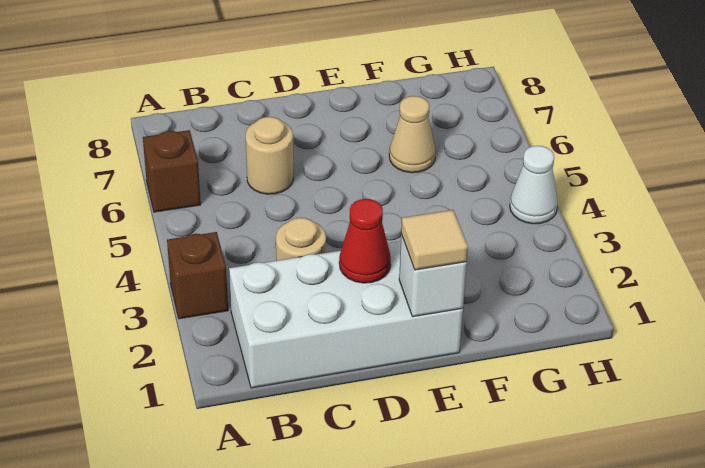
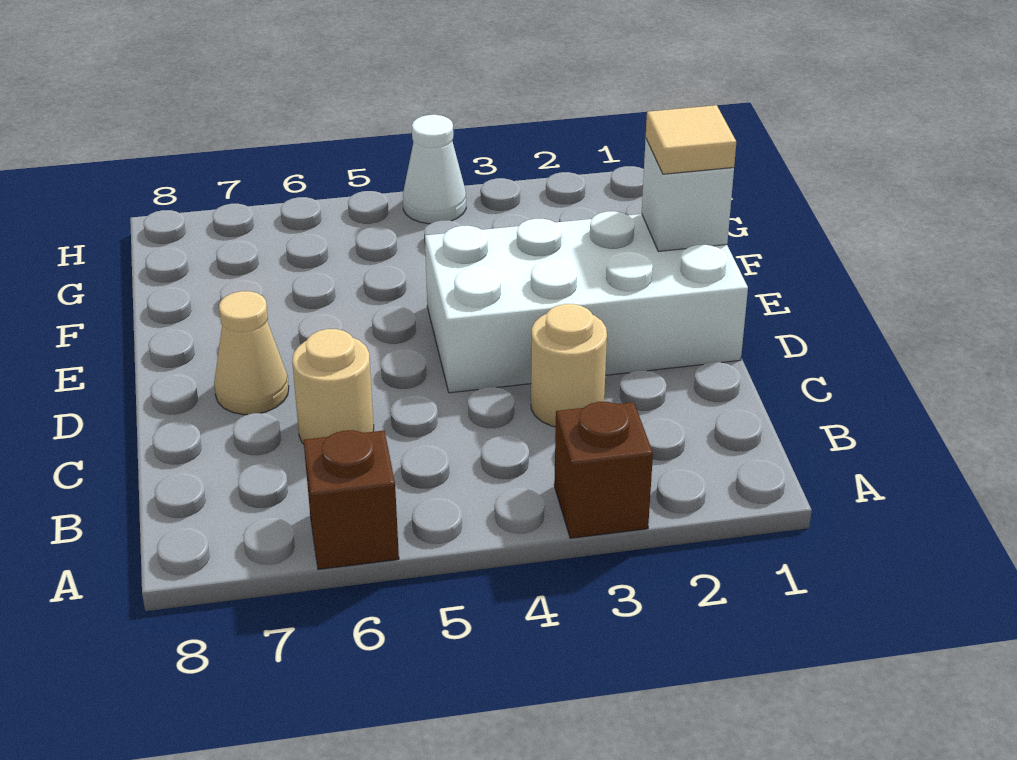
white brick B1:E2 level 1 -> white brick D1:E4 level 1
red cone D2 level 2 -> none
tan cone F6 level 1 -> tan cone D7 level 1

